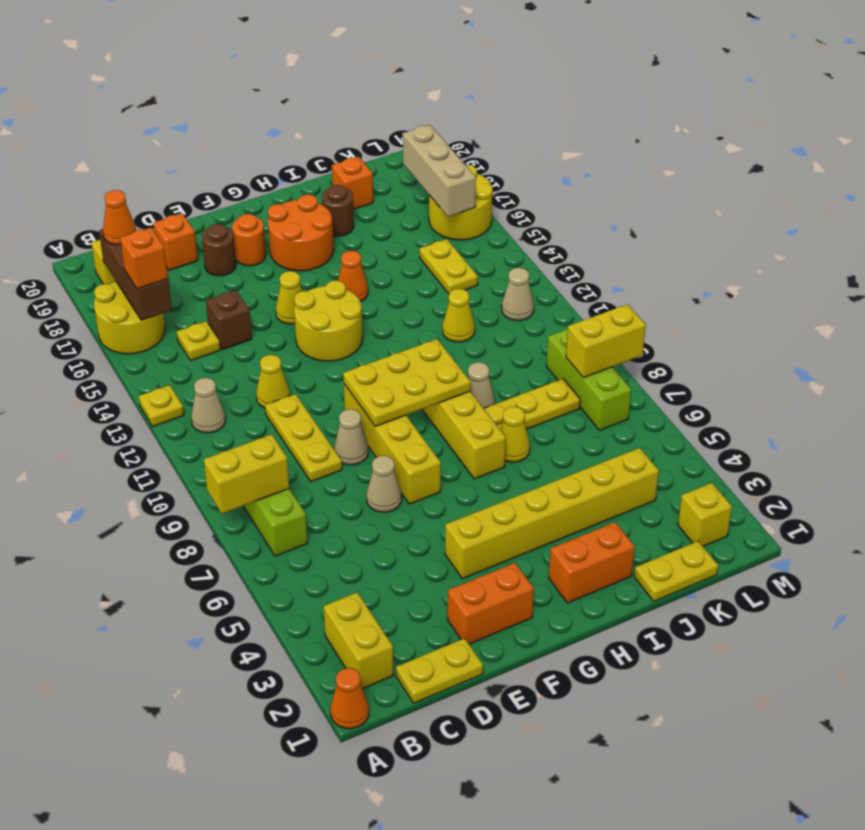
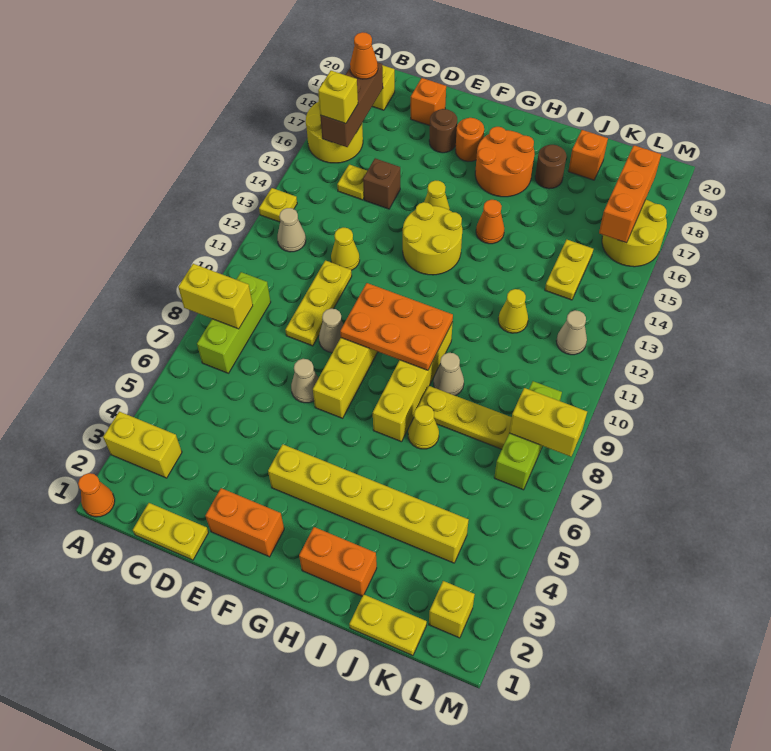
yellow brick B2:B3 level 1 -> yellow brick A3:B3 level 1
orange brick B16 level 3 -> yellow brick B16 level 3
yellow plate F9:H10 level 2 -> orange plate F9:H10 level 2
tan brick L16:L18 level 2 -> orange brick L16:L18 level 2

